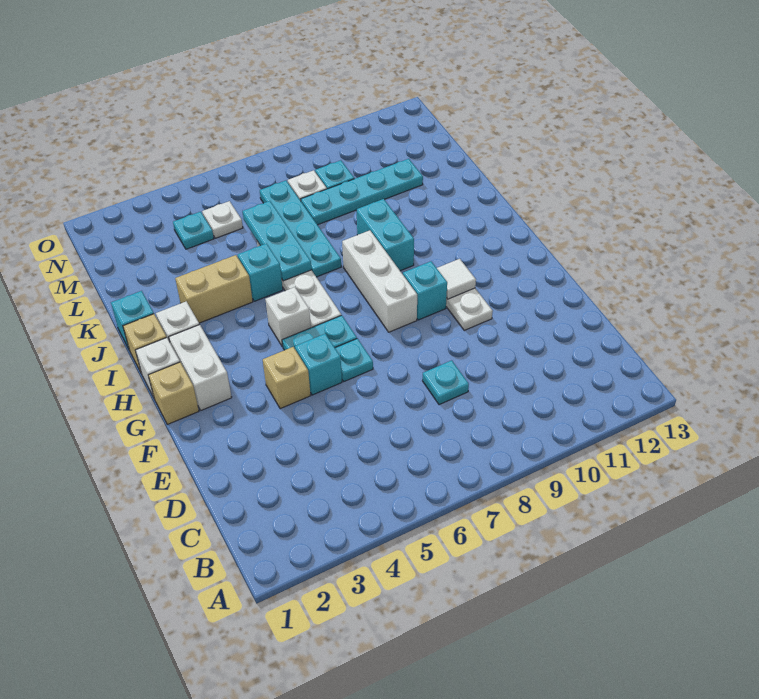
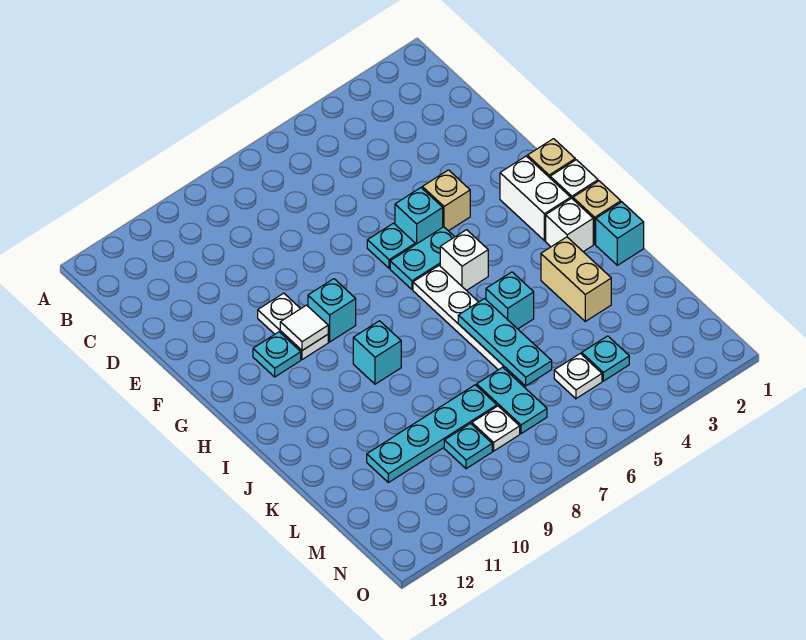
cyan plate D8 level 1 -> cyan plate G11 level 1
white brick G8:I8 level 1 -> none
cyan brick I9:J9 level 1 -> cyan brick I9 level 1
tan brick J3:J4 level 1 -> tan brick J3:K3 level 1
cyan plate J7:M7 level 1 -> cyan plate L7:M7 level 1

